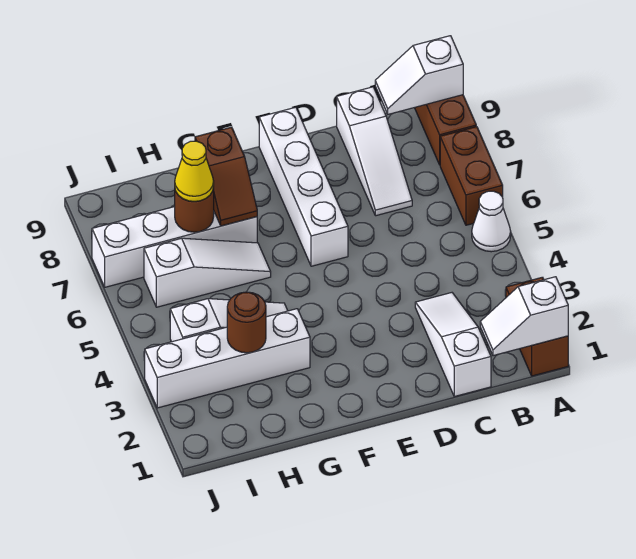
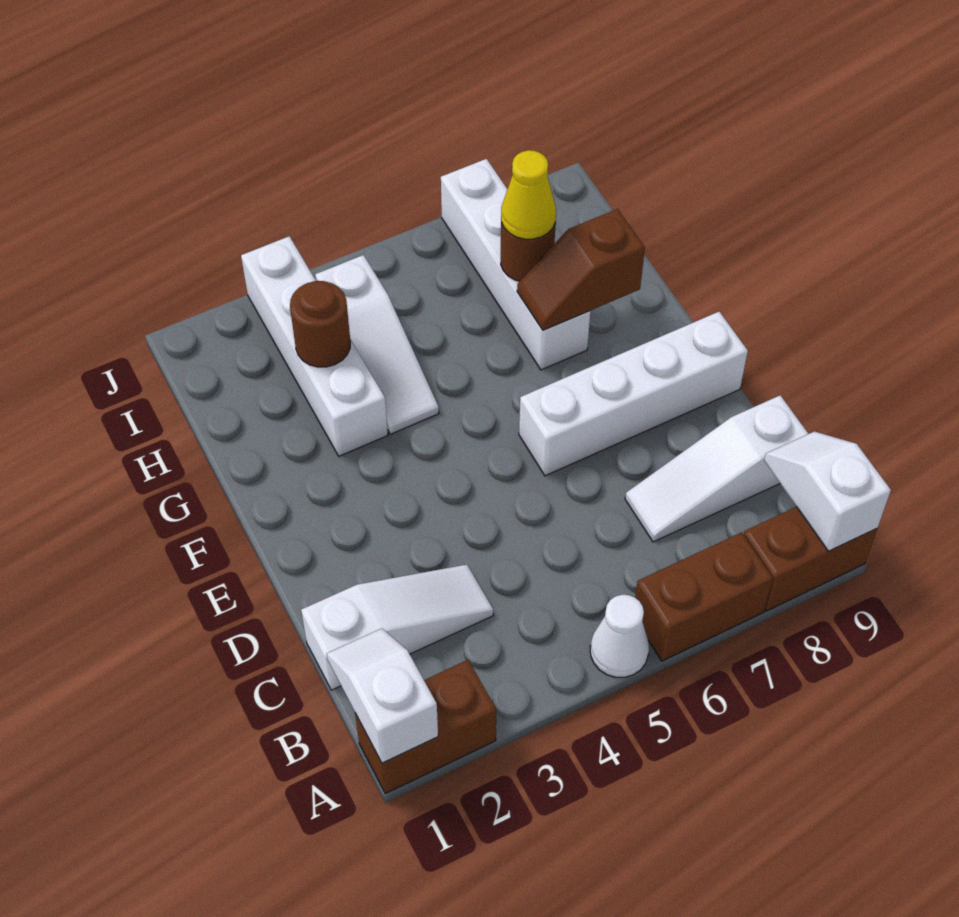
white slope G6:I6 level 1 top I -> none

